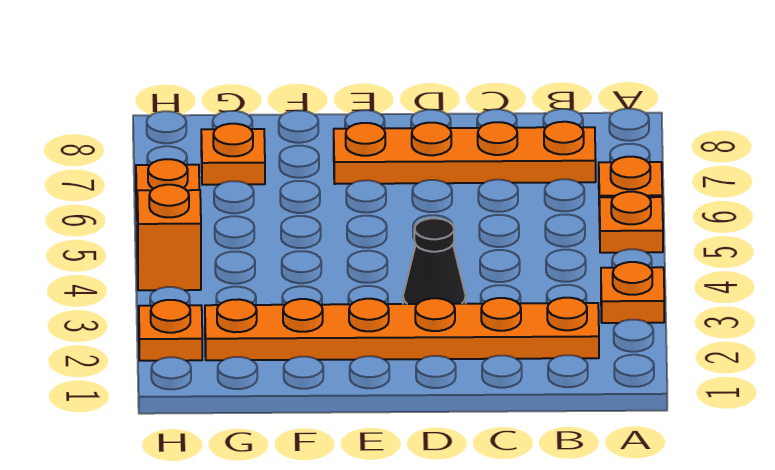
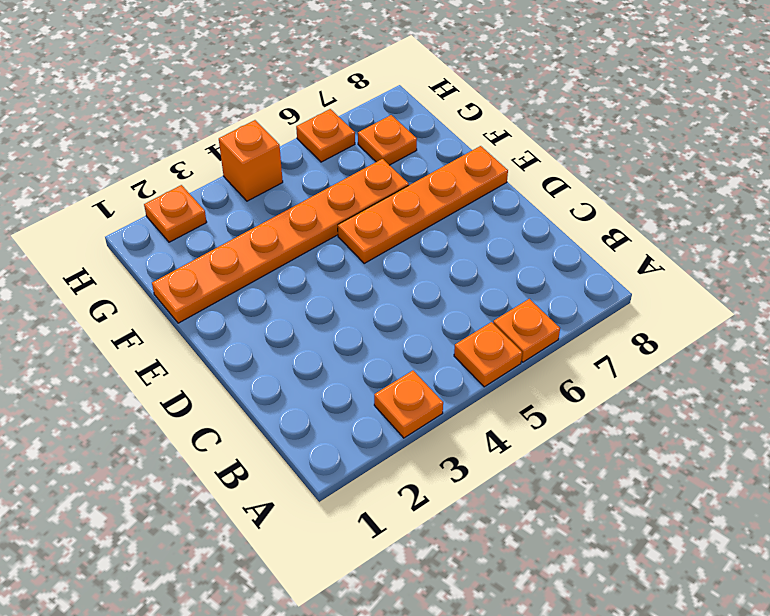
orange plate B2:G2 level 1 -> orange plate F1:F6 level 1
orange plate B7:E7 level 1 -> orange plate E5:E8 level 1
black cone D3 level 1 -> none

